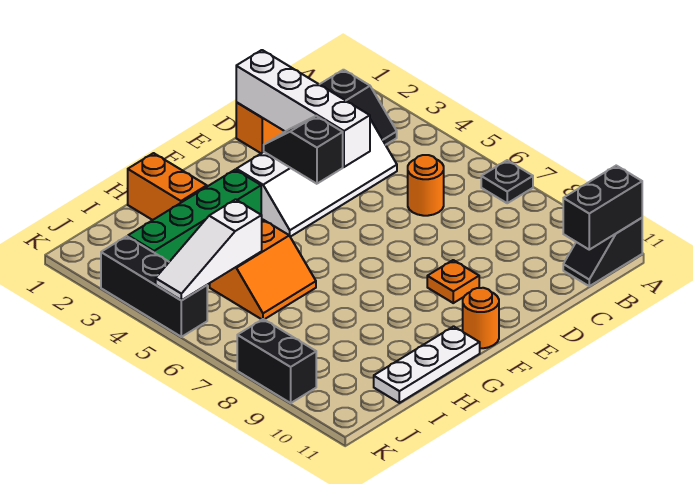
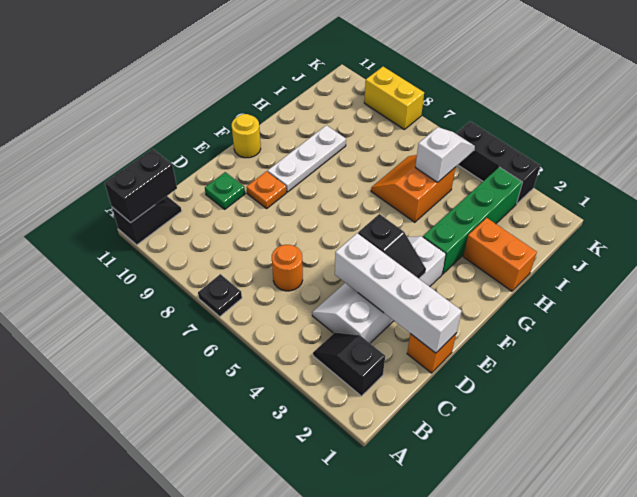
none -> green plate D10 level 1
orange round brick F11 level 1 -> yellow round brick F11 level 1
white plate G11:I11 level 1 -> white plate F9:H9 level 1
white slope I5:K5 level 2 top I -> white slope I5:J5 level 2 top I
black brick K8:K9 level 1 -> yellow brick K8:K9 level 1

